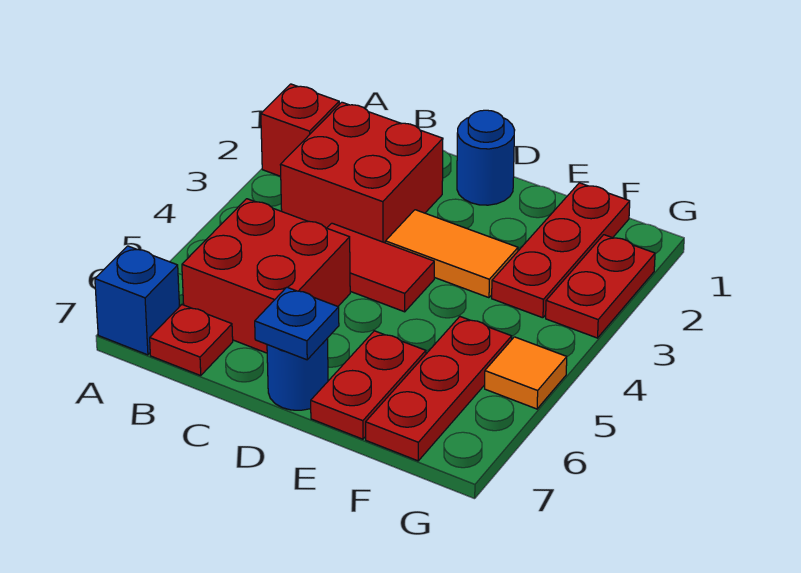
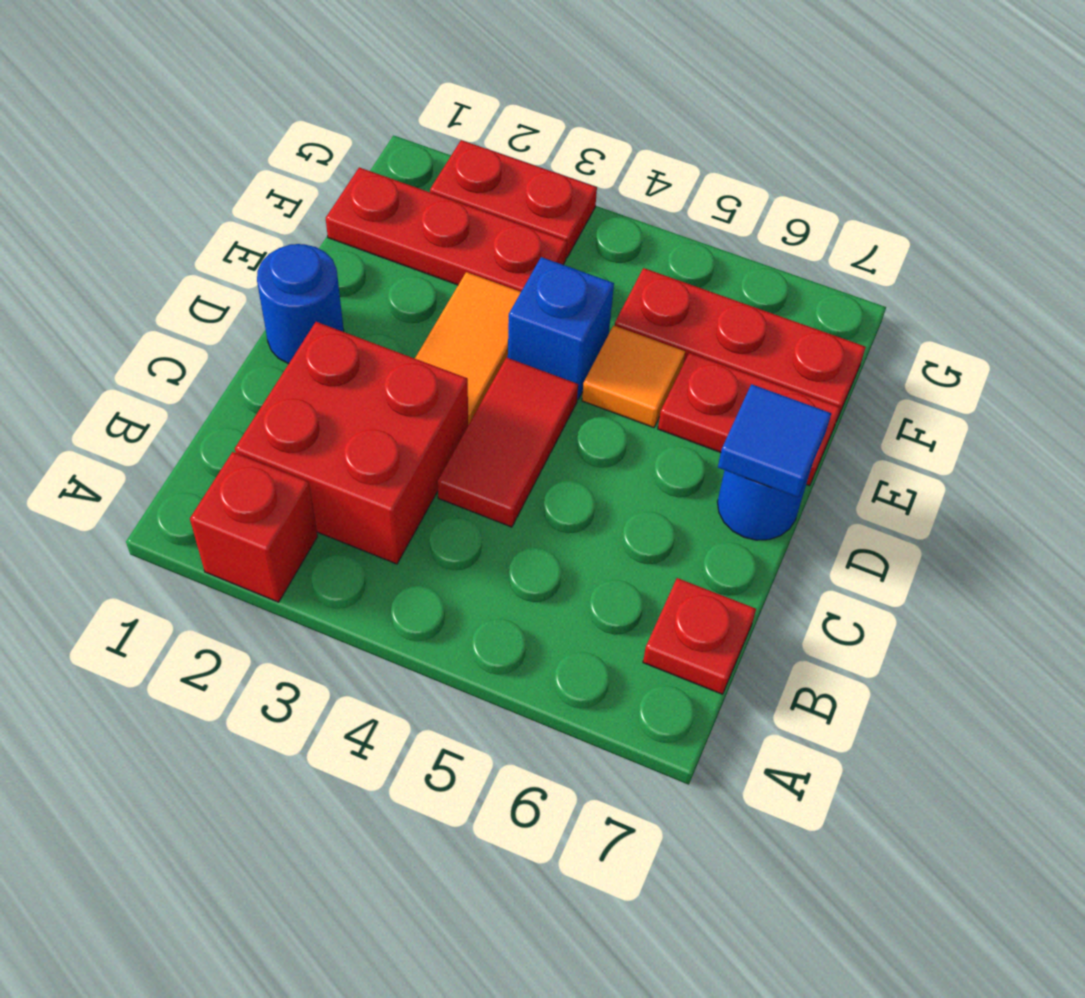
blue brick A7 level 1 -> blue brick E4 level 1
red brick B5:C6 level 1 -> none
blue plate D7 level 2 -> blue tile D7 level 2
orange tile G5 level 1 -> orange tile E5 level 1

